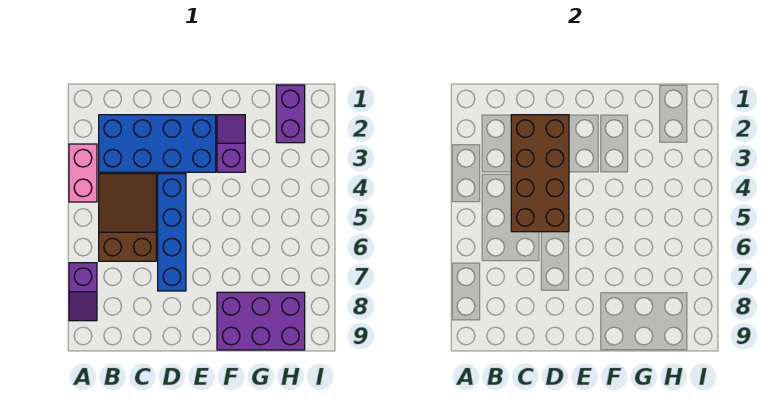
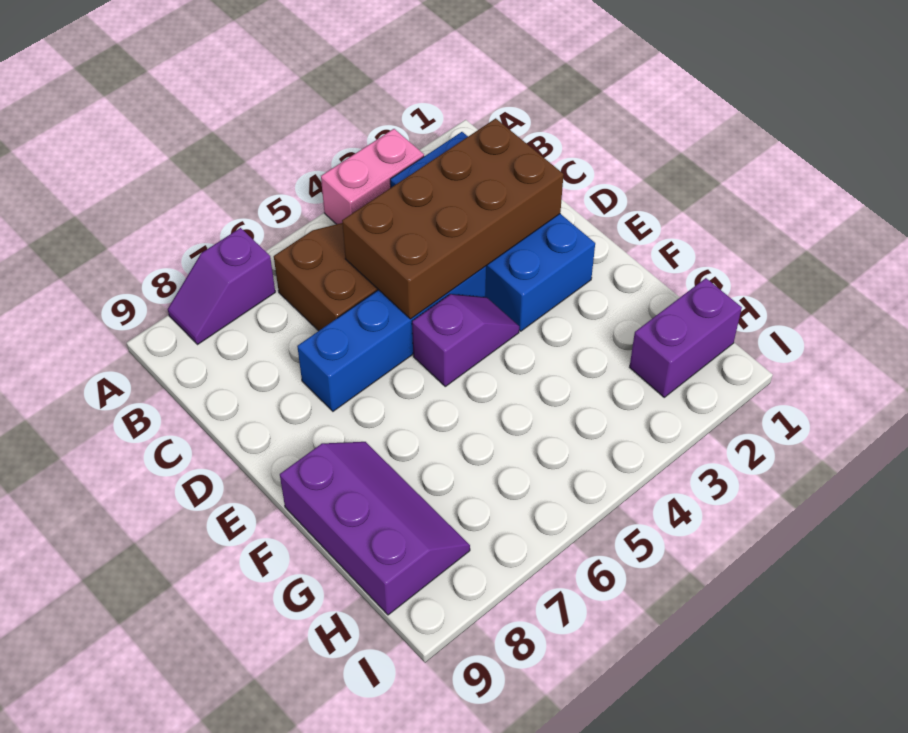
purple slope F2:F3 level 1 top 3 -> purple slope E4:E5 level 1 top 5
purple brick F8:H9 level 1 -> purple slope F8:H9 level 1 top 9

